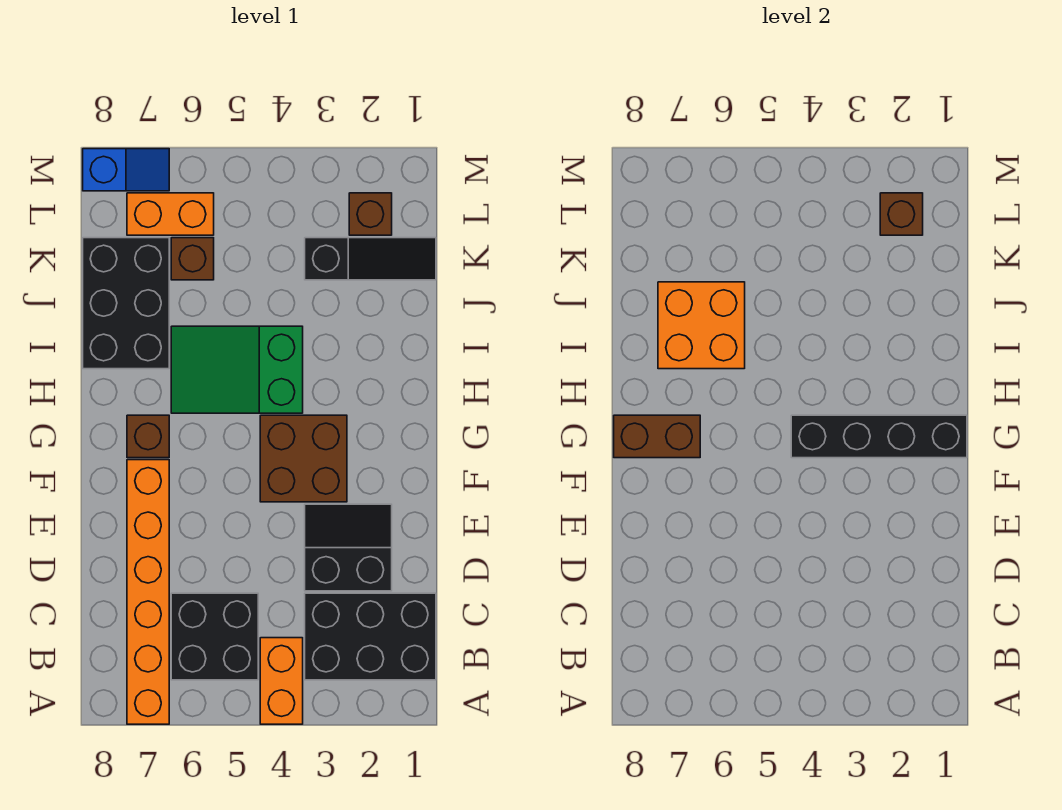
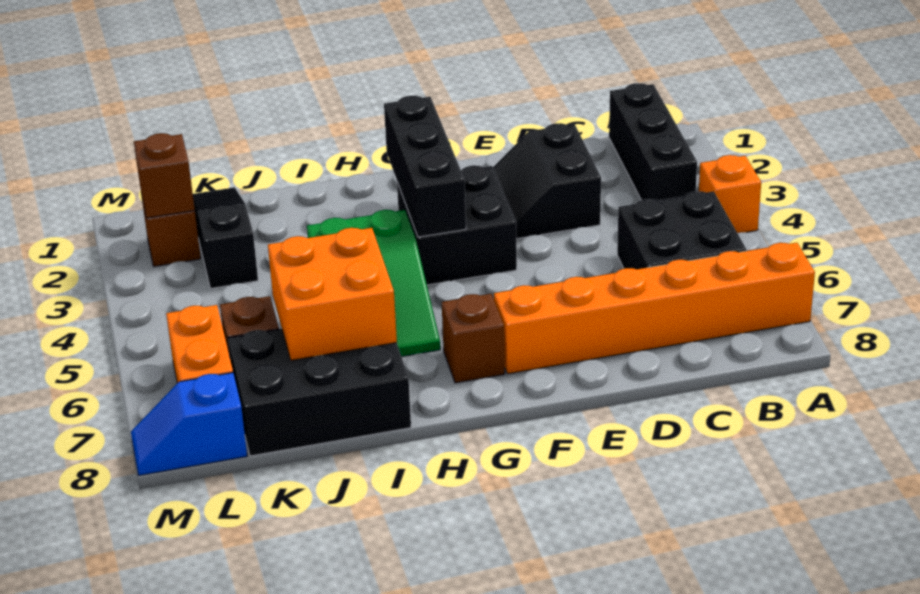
orange brick A4:B4 level 1 -> orange brick A4 level 1
black brick B1:C3 level 1 -> black brick B1:B3 level 1
brown brick F3:G4 level 1 -> black brick F3:G4 level 1
black brick G1:G4 level 2 -> black brick G2:G4 level 2
brown brick G7:G8 level 2 -> none
blue slope M7:M8 level 1 top 8 -> blue slope L8:M8 level 1 top L

